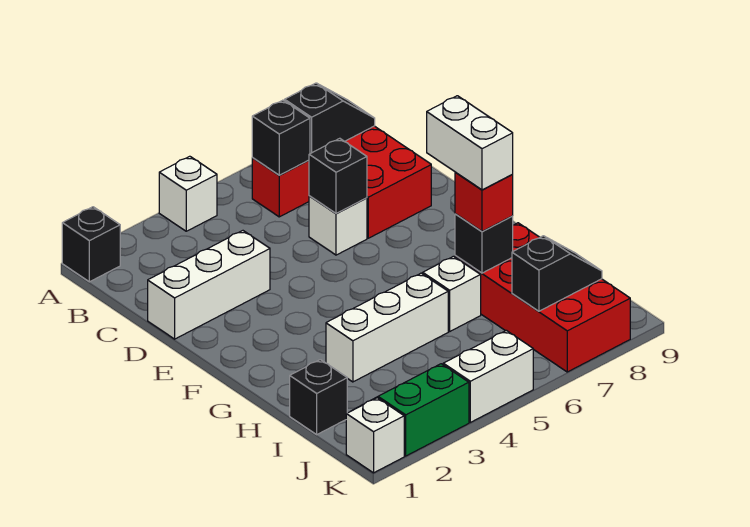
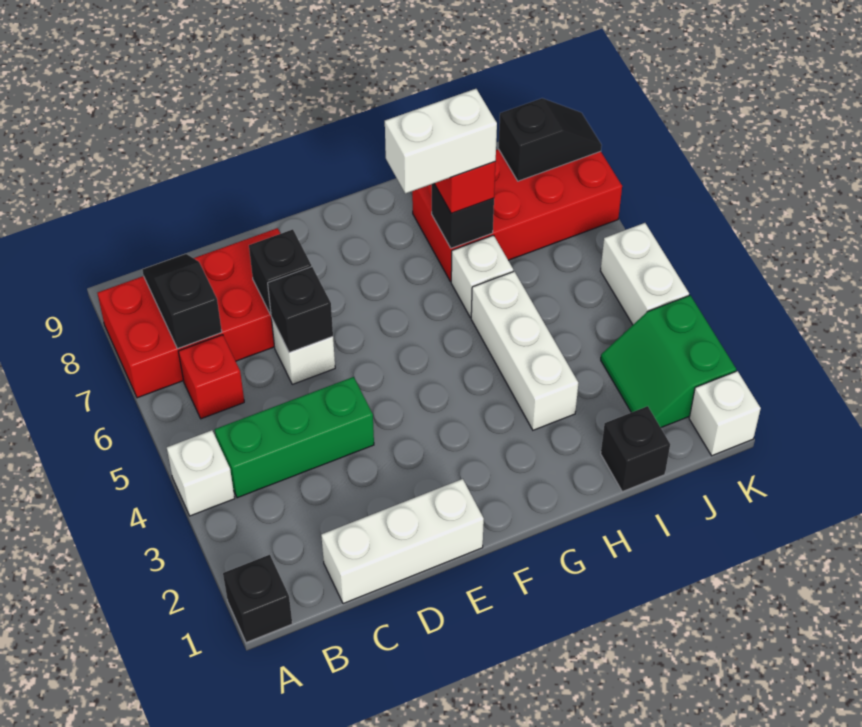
none -> green brick B4:D4 level 1
black brick B6 level 2 -> black brick D7 level 2
white brick D1:D3 level 1 -> white brick C1:E1 level 1
black slope J7:J8 level 2 top 7 -> black slope J8:K8 level 2 top J

